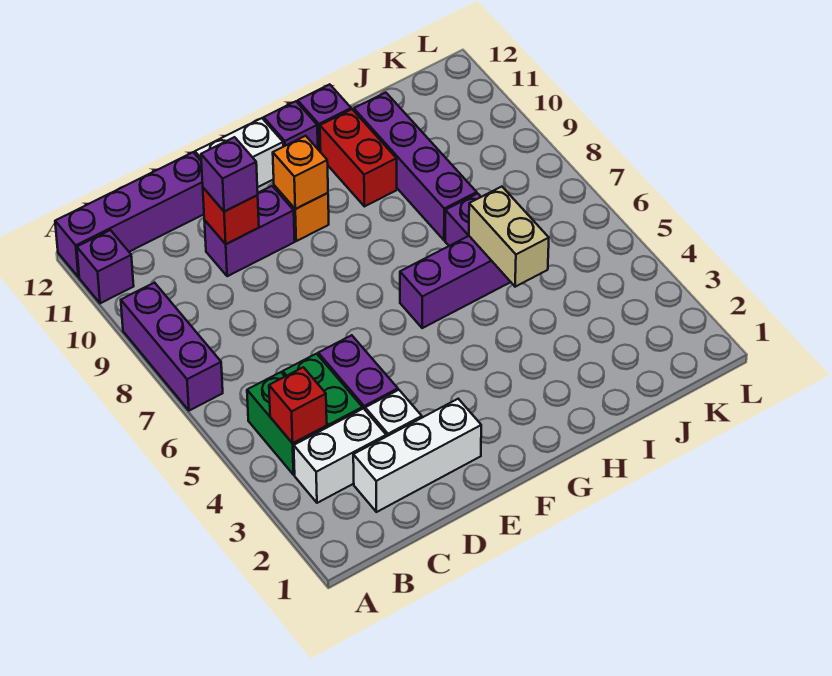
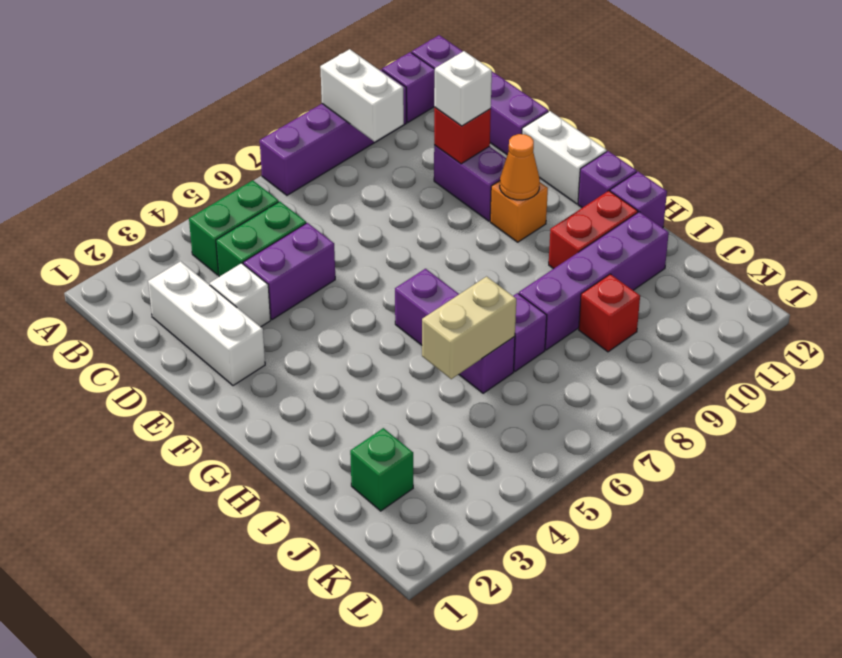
purple brick A7:A9 level 1 -> purple brick A7:A10 level 1
white brick B3:C3 level 1 -> white brick A9:B9 level 2
red brick B4 level 2 -> red brick J9 level 1
purple brick D10 level 3 -> white brick D10 level 3
orange brick F10 level 2 -> orange cone F10 level 2
none -> green brick J2 level 1

